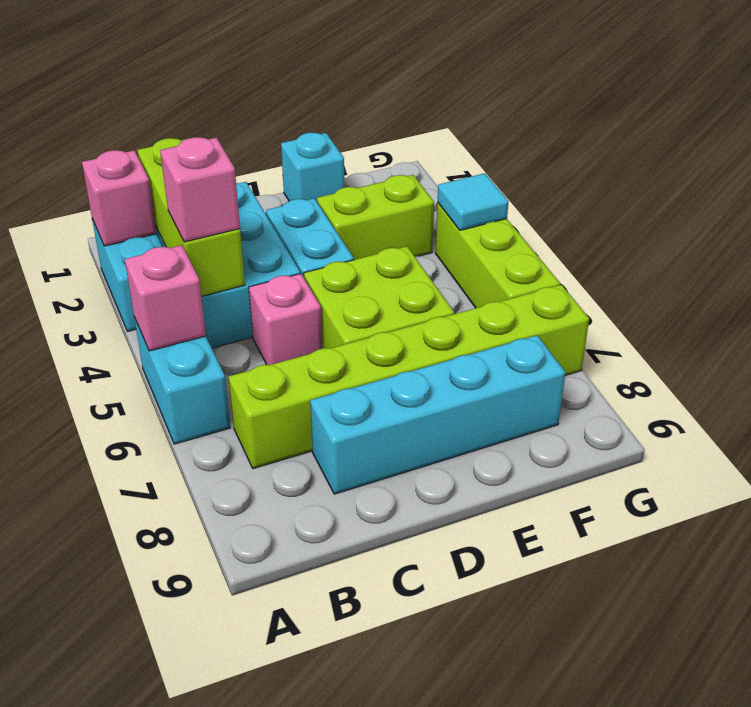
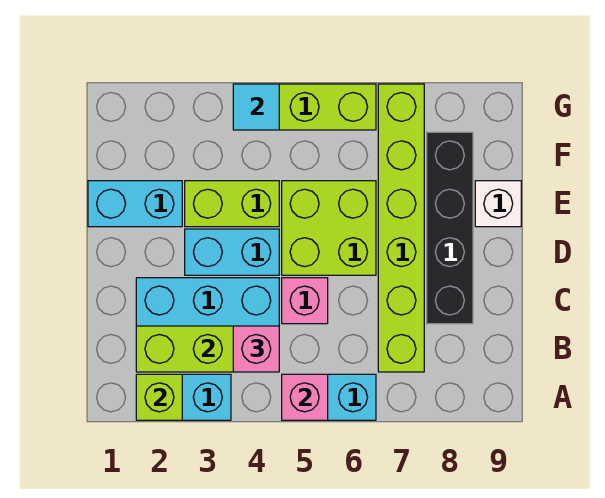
pink brick A2 level 2 -> lime brick A2 level 2
cyan brick C8:F8 level 1 -> black brick C8:F8 level 1
cyan brick E1 level 1 -> cyan brick E1:E2 level 1
lime brick E3:F3 level 1 -> lime brick E3:E4 level 1
none -> white brick E9 level 1

